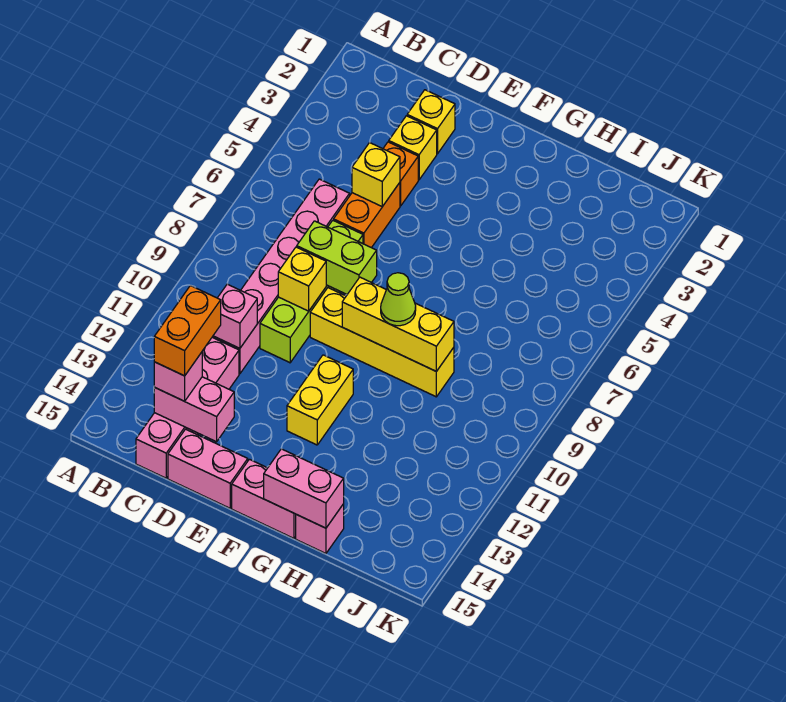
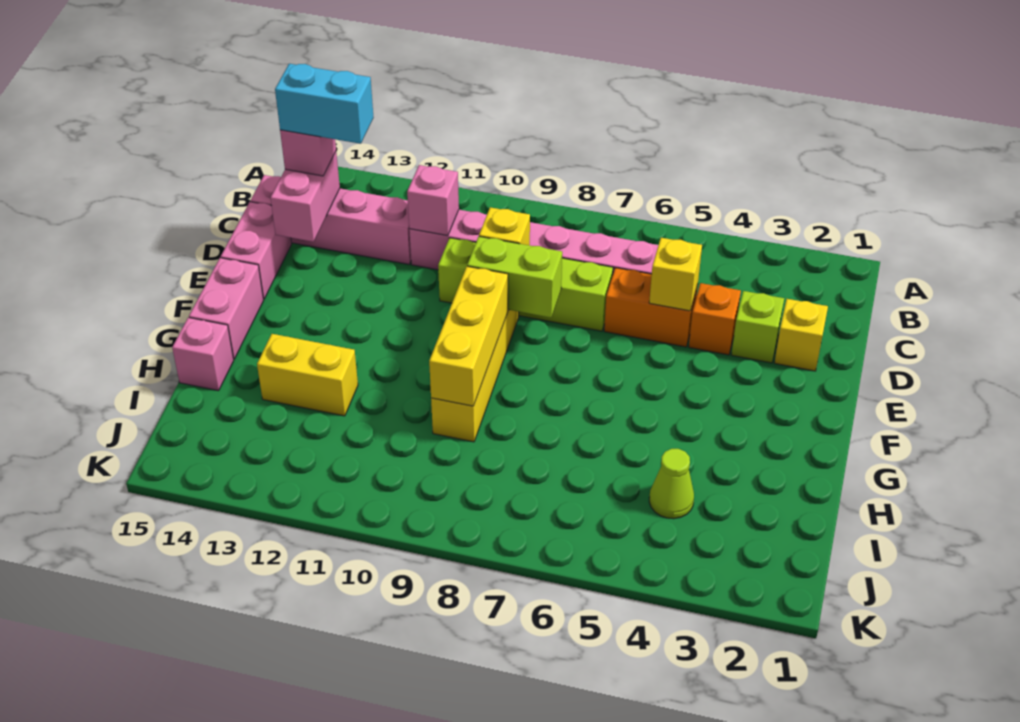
orange brick C13:C14 level 4 -> cyan brick C13:C14 level 4
yellow brick D3 level 1 -> lime brick D3 level 1
lime brick D8:E8 level 2 -> lime brick E8:E9 level 2
yellow brick F11:F12 level 1 -> yellow brick H12:H13 level 1
lime cone G9 level 3 -> lime cone I4 level 1
pink brick G15:H15 level 2 -> none

